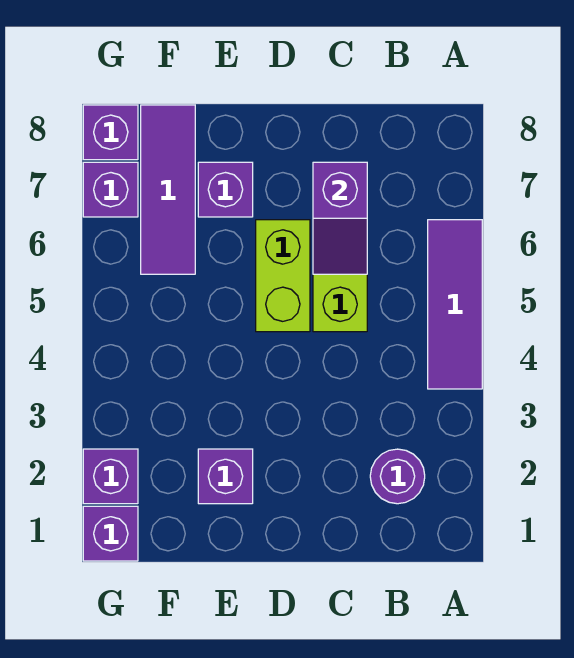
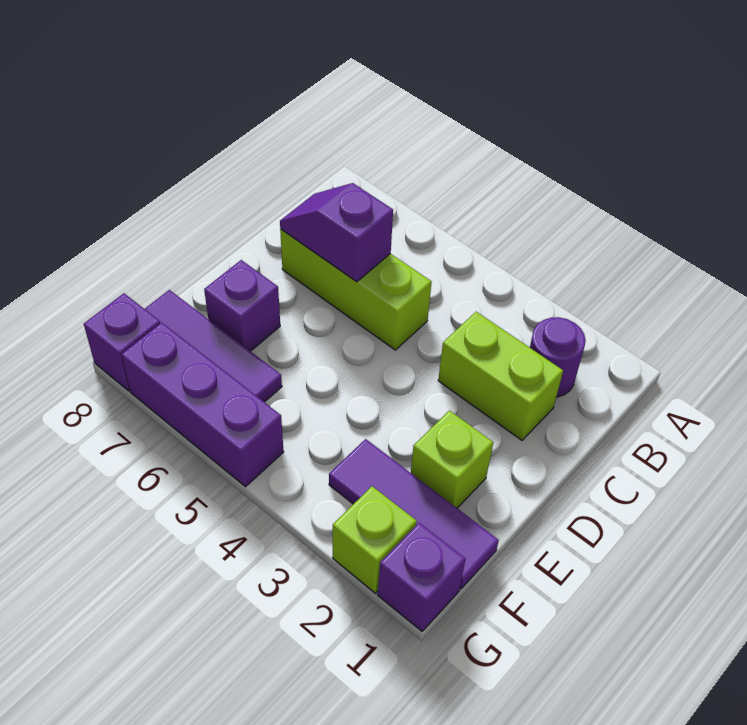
purple tile A4:A6 level 1 -> purple tile F1:F3 level 1
purple slope C6:C7 level 2 top 7 -> purple slope C6:C7 level 2 top 6
lime brick D5:D6 level 1 -> lime brick C2:C3 level 1
purple brick E2 level 1 -> lime brick E2 level 1
purple brick G2 level 1 -> lime brick G2 level 1
purple brick G7 level 1 -> purple brick G5:G7 level 1

